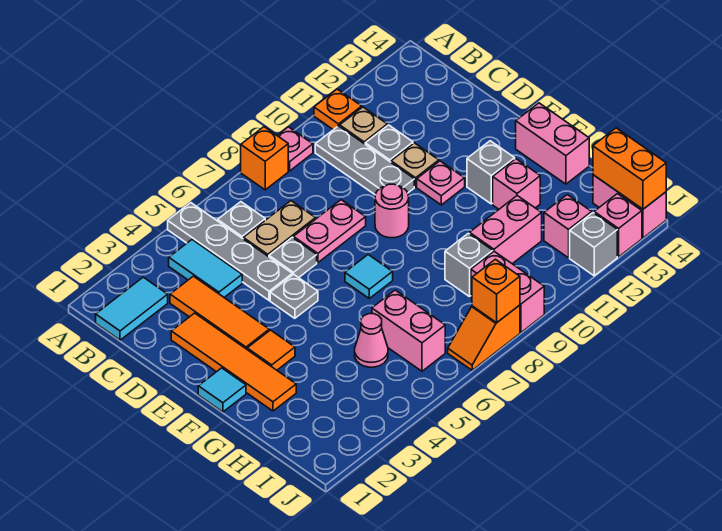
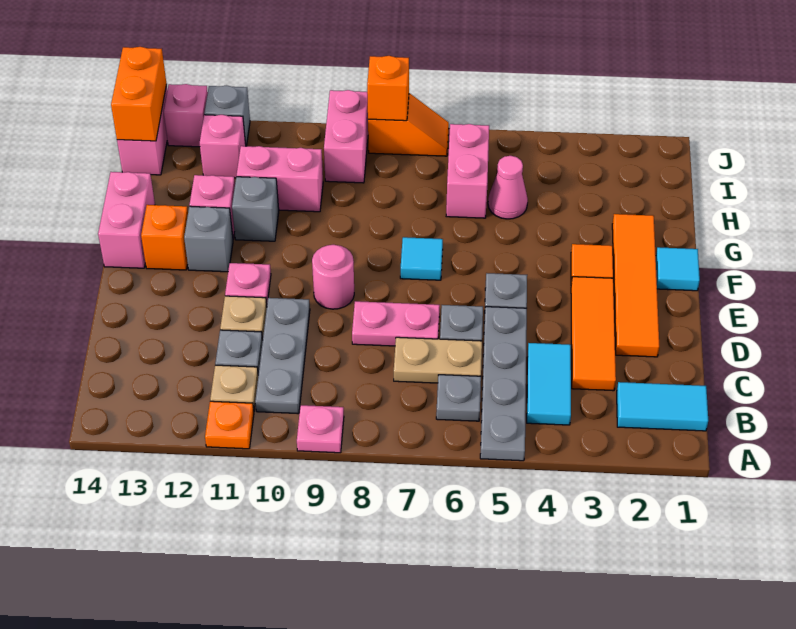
orange brick A8 level 1 -> orange brick F13 level 1
grey brick H9 level 1 -> grey brick G11 level 1

